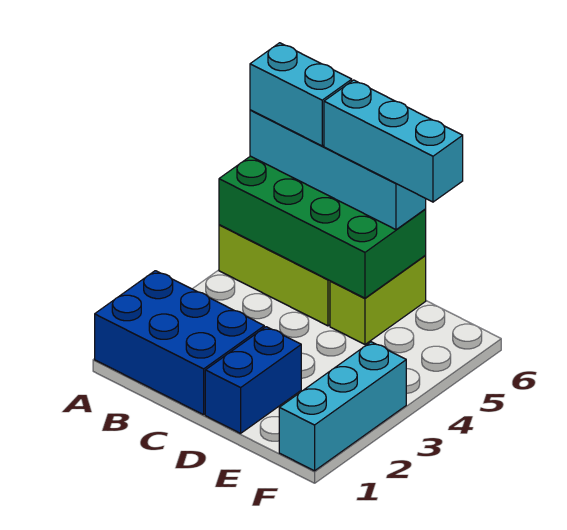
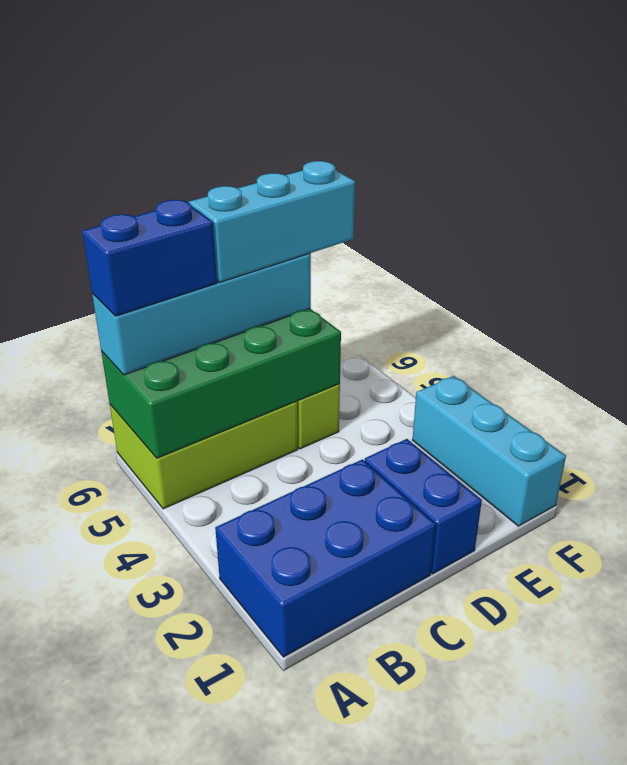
cyan brick A6:B6 level 4 -> blue brick A6:B6 level 4

